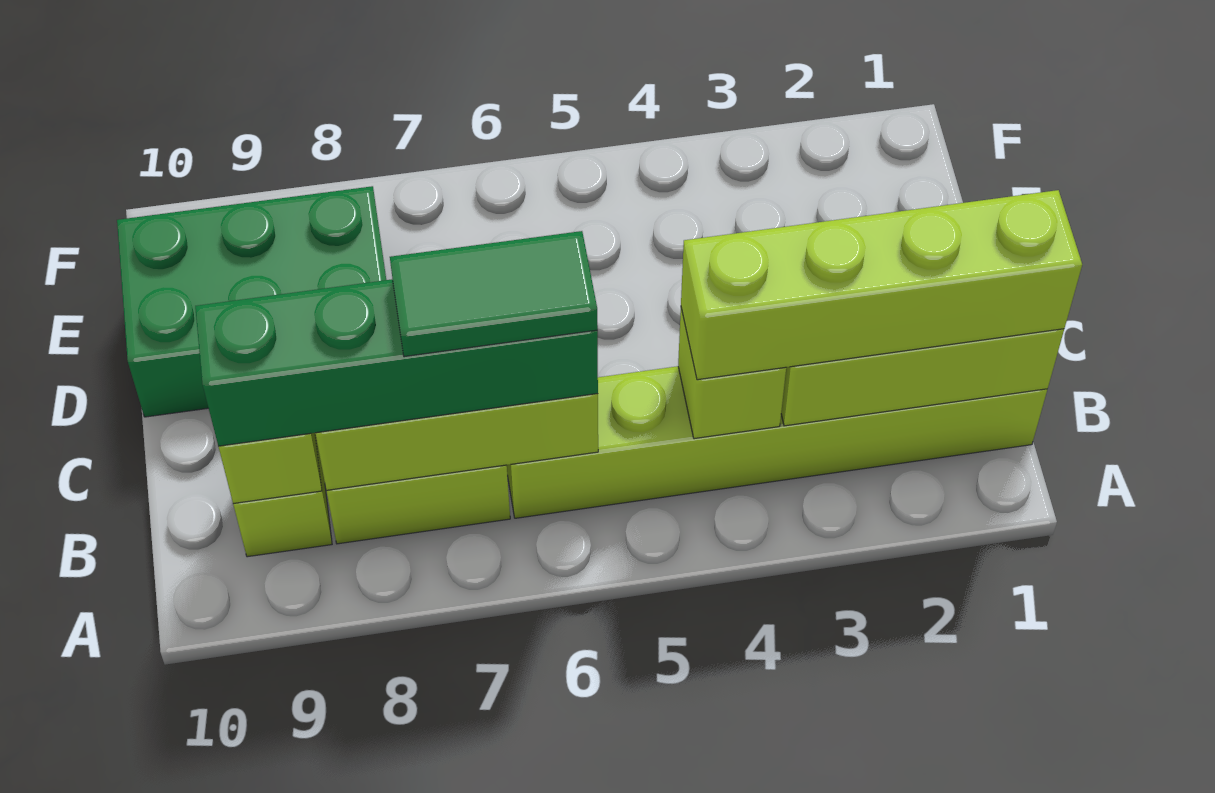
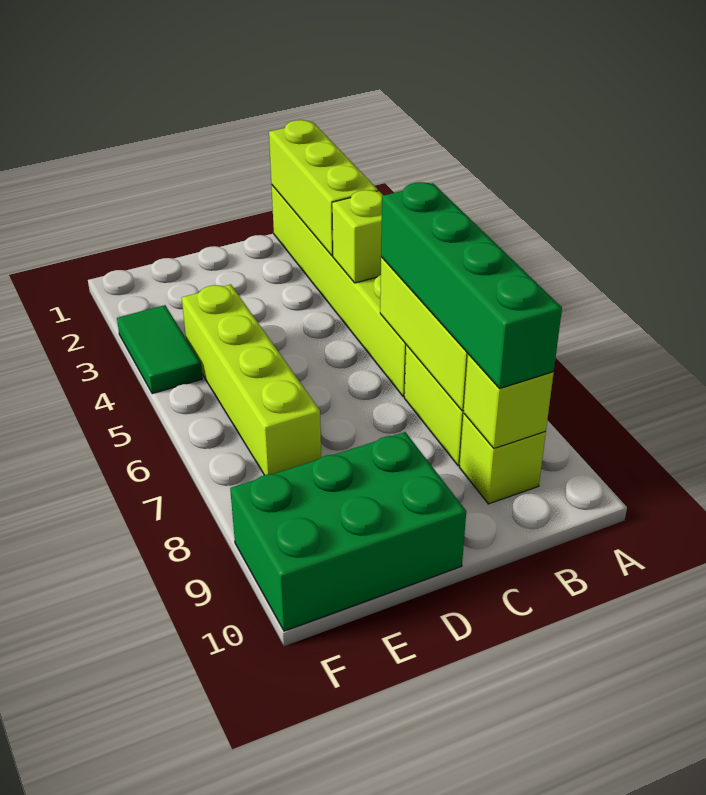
lime brick B1:B4 level 3 -> lime brick E4:E7 level 1
green tile B6:B7 level 4 -> green tile F3:F4 level 1
green brick D8:E10 level 1 -> green brick D9:F10 level 1

